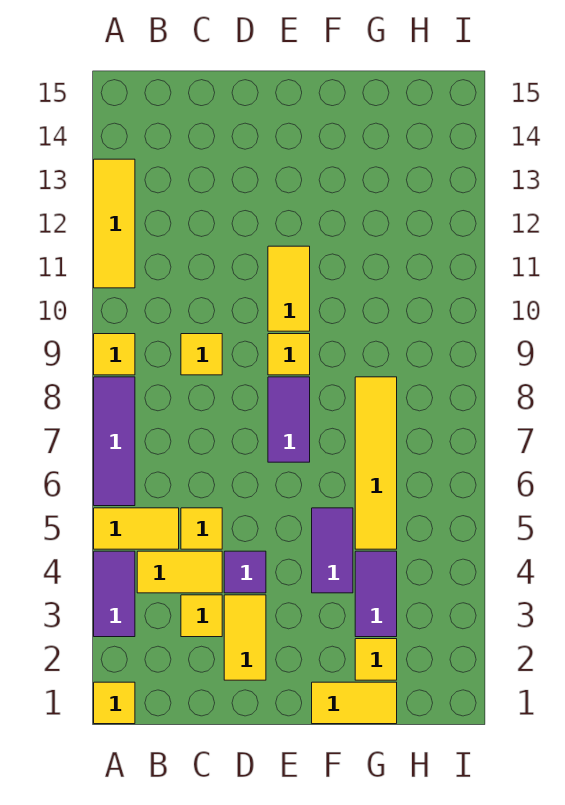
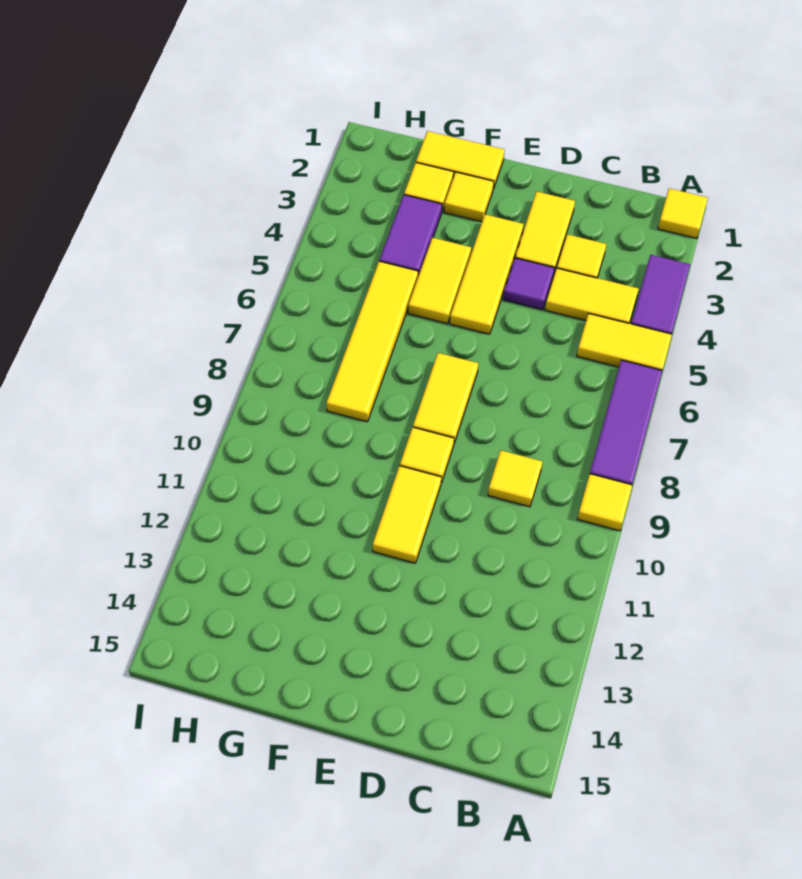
yellow tile A11:A13 level 1 -> yellow tile E3:E5 level 1
yellow tile C5 level 1 -> yellow tile F2 level 1
purple tile E7:E8 level 1 -> yellow tile E7:E8 level 1
purple tile F4:F5 level 1 -> yellow tile F4:F5 level 1

